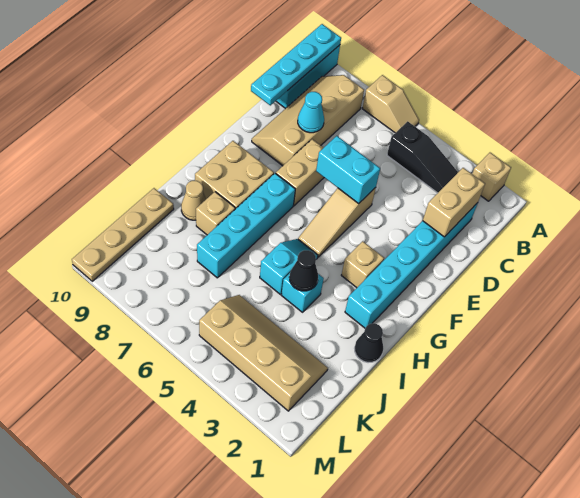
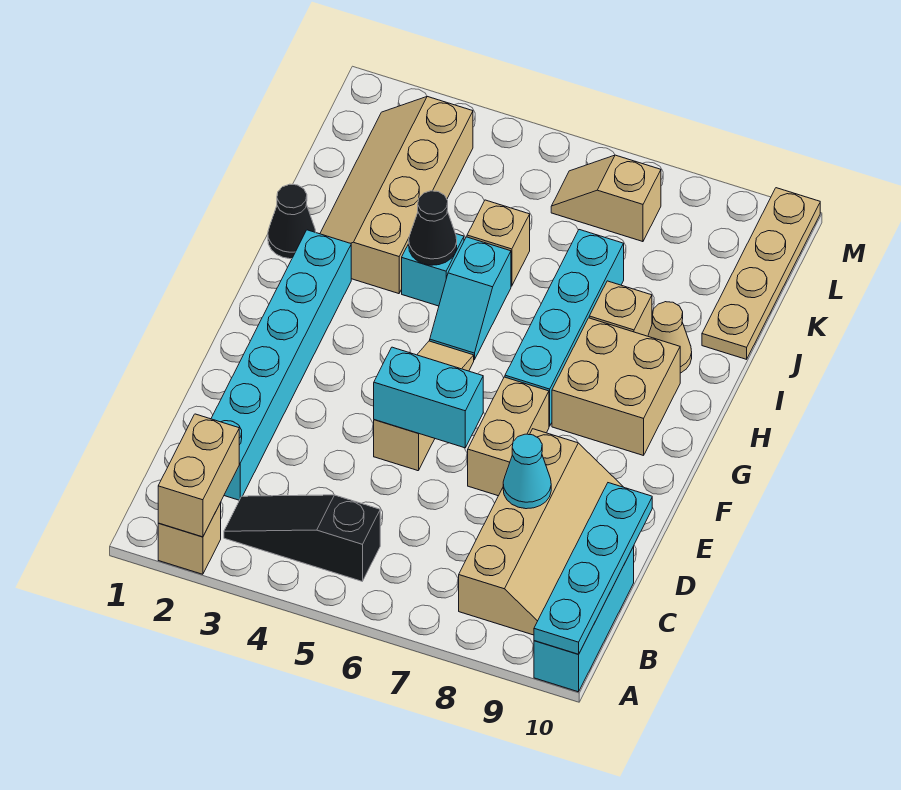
tan slope A6:A7 level 1 top 7 -> tan slope L6:L7 level 1 top 7
tan brick C2:D2 level 2 -> tan brick A2:B2 level 2
tan brick G3 level 1 -> tan brick J5 level 1
tan slope K2:L5 level 1 top L -> tan slope I2:L3 level 1 top 3

